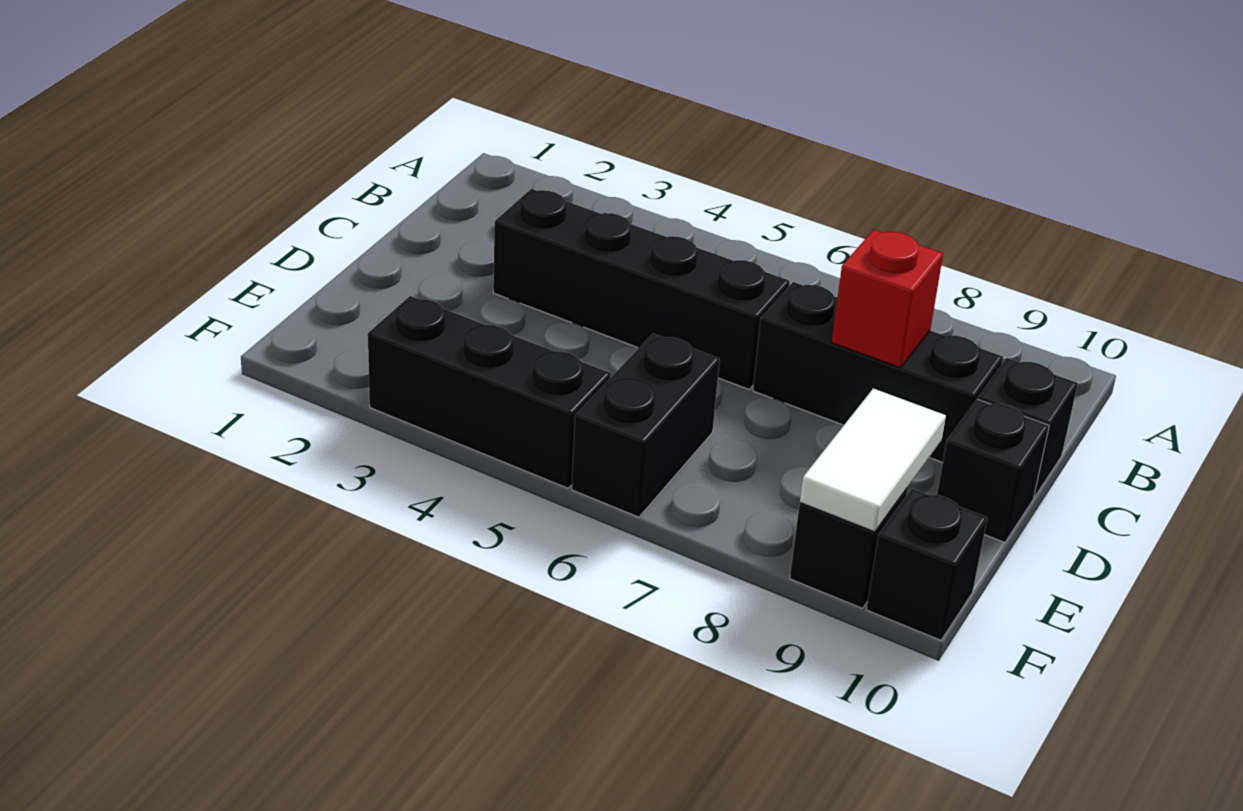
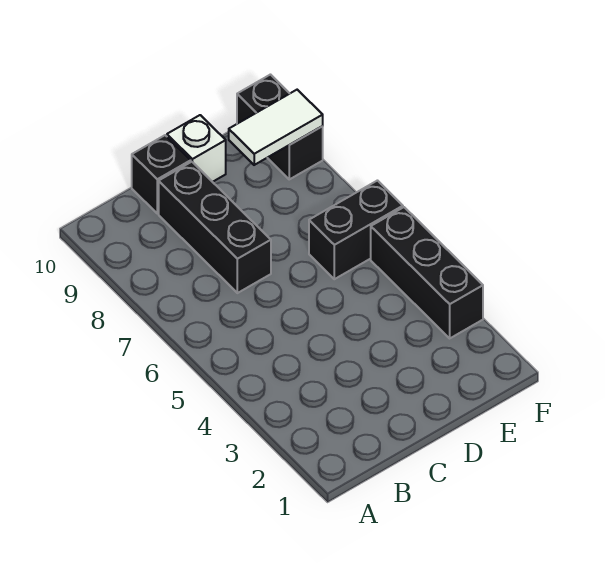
black brick C3:C6 level 1 -> none
red brick C8 level 2 -> none
black brick D10 level 1 -> white brick D10 level 1

